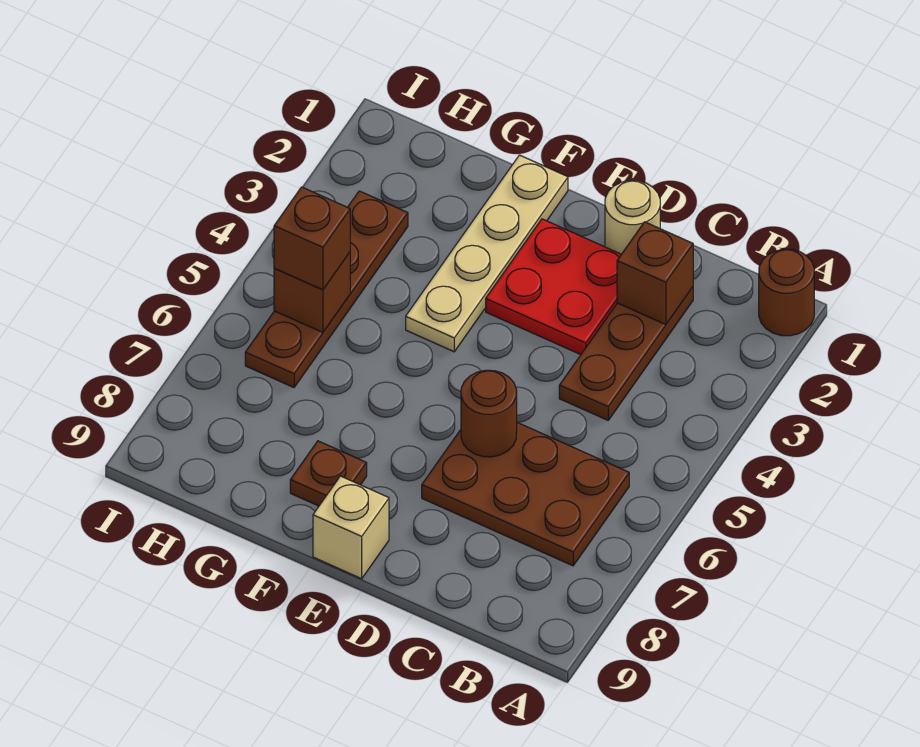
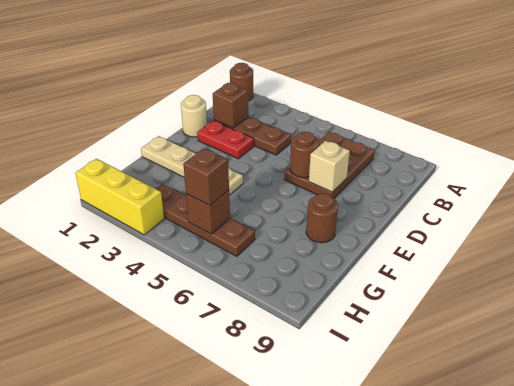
red plate D2:E3 level 1 -> red plate D2:D3 level 1
tan brick E9 level 1 -> tan brick D7 level 2
brown plate F8 level 1 -> brown round brick F8 level 1
none -> yellow brick I1:I3 level 1

